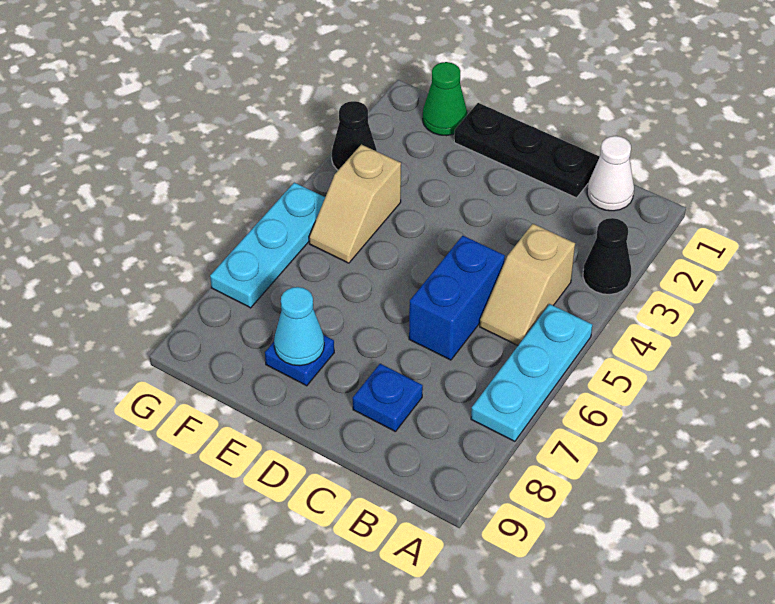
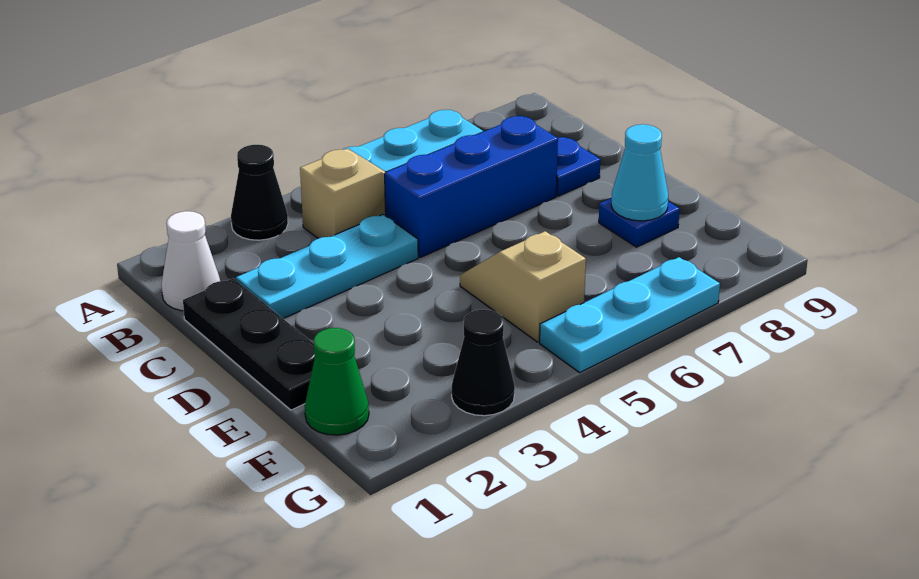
none -> cyan plate C2:C4 level 1
blue brick C5:C6 level 1 -> blue brick C5:C7 level 1
tan slope F4:F5 level 1 top 4 -> tan slope E5:F5 level 1 top F

